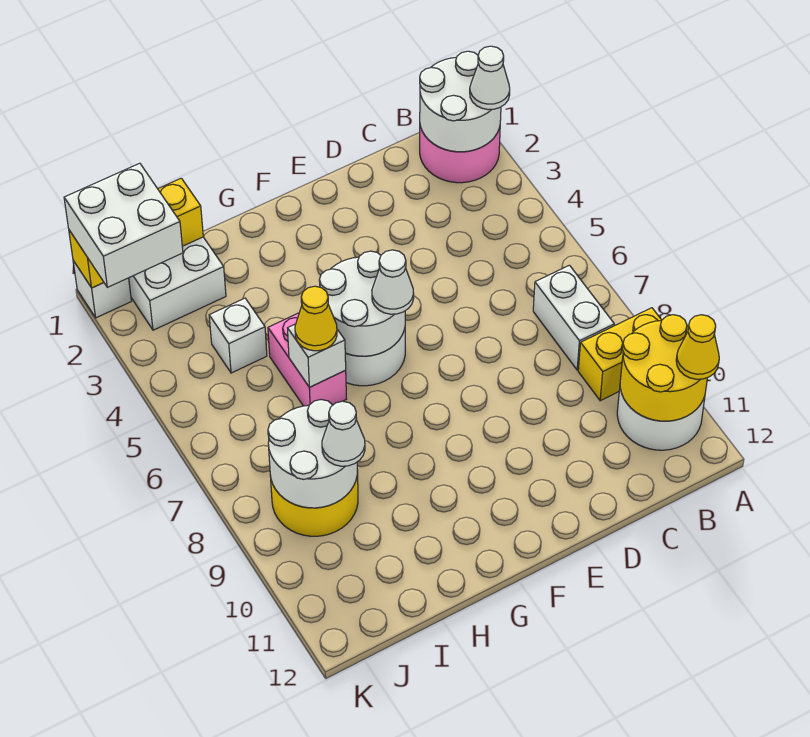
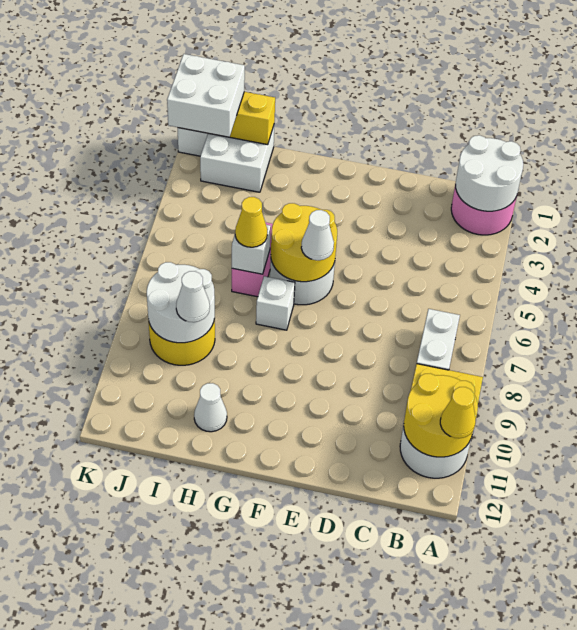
white cone A2 level 3 -> white cone H11 level 1
white round brick F5:G6 level 2 -> yellow round brick F5:G6 level 2
white brick I4 level 1 -> white brick G7 level 1

